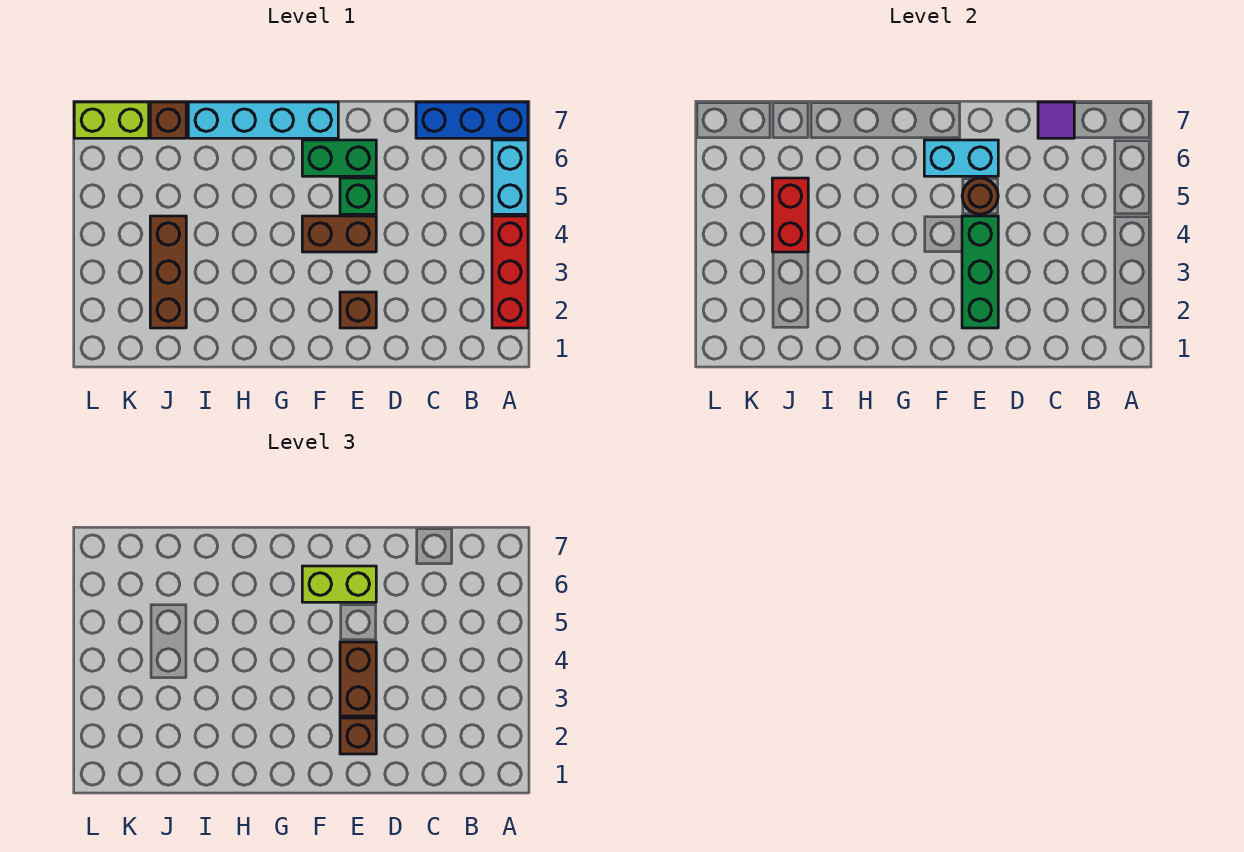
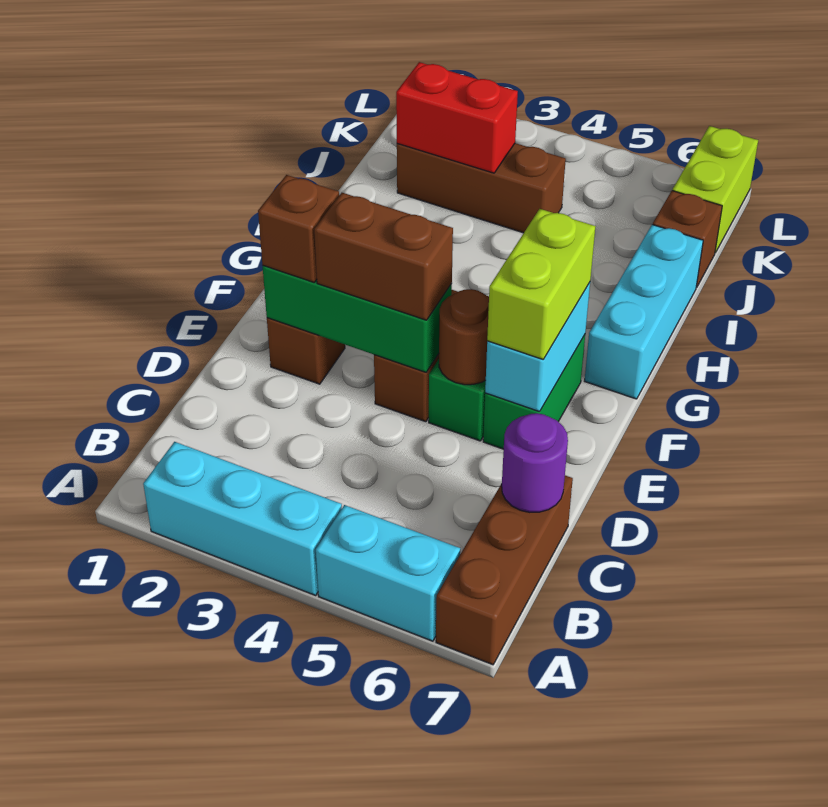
red brick A2:A4 level 1 -> cyan brick A2:A4 level 1
blue brick A7:C7 level 1 -> brown brick A7:C7 level 1
purple tile C7 level 2 -> purple round brick C7 level 2
cyan brick F7:I7 level 1 -> cyan brick G7:I7 level 1
red brick J4:J5 level 2 -> red brick J2:J3 level 2

